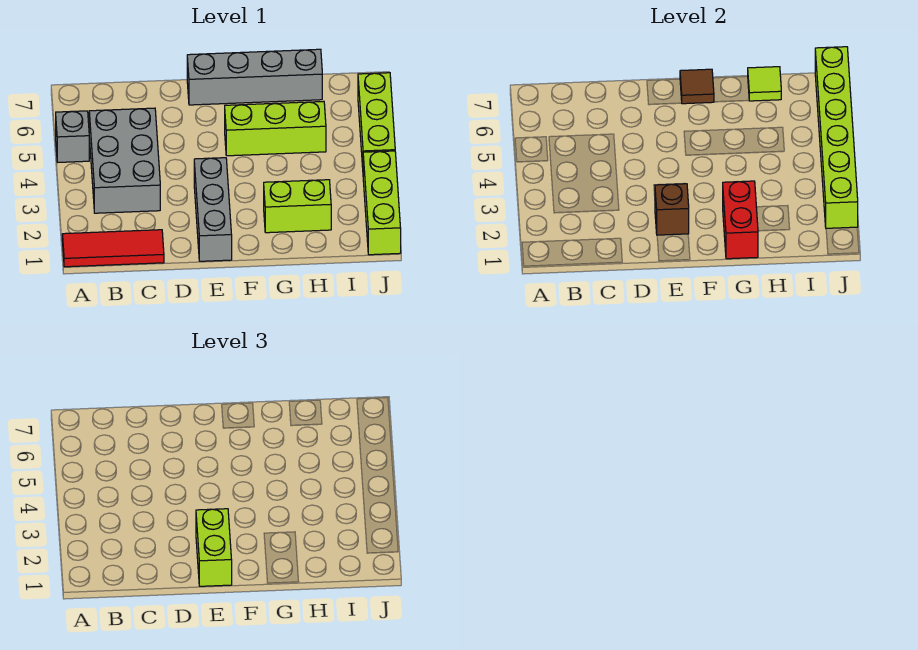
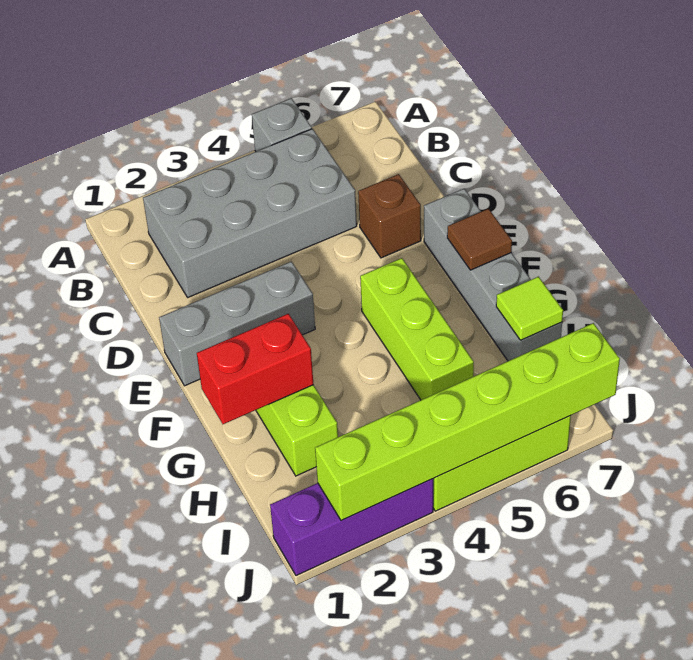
red tile A1:C1 level 1 -> none
grey brick B3:C5 level 1 -> grey brick B2:C5 level 1
lime brick E1:E2 level 3 -> none
brown brick E2 level 2 -> brown brick D6 level 1
lime brick J1:J3 level 1 -> purple brick J1:J3 level 1

